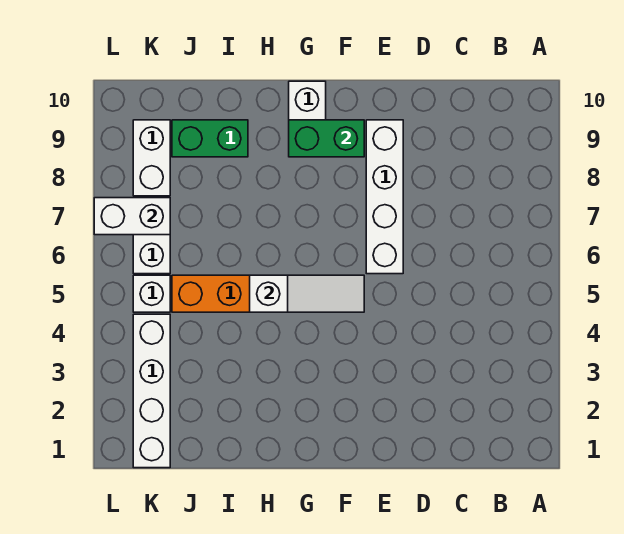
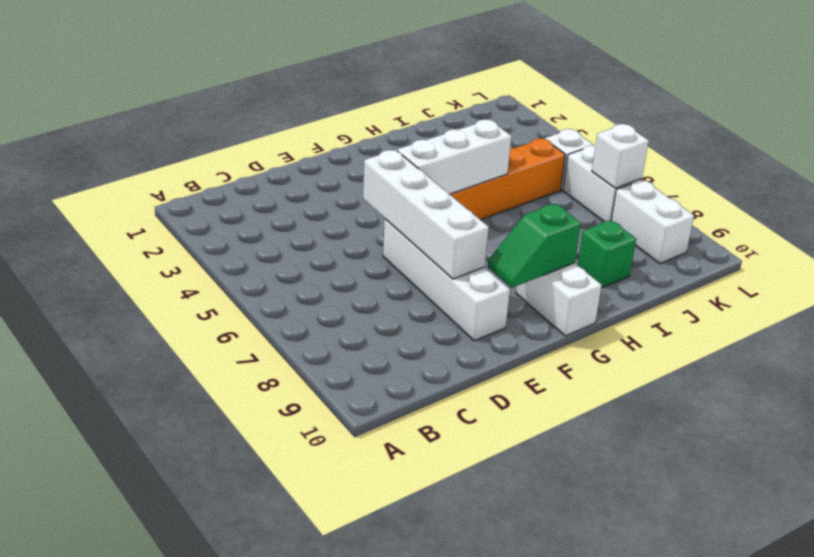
white slope F5:H5 level 2 top H -> white brick F5:H5 level 2
green brick F9:G9 level 2 -> green slope F9:G9 level 2 top G
green brick I9:J9 level 1 -> green brick I9 level 1
white brick K1:K4 level 1 -> white brick E5:E8 level 2
white brick K7:L7 level 2 -> white brick K7 level 2

